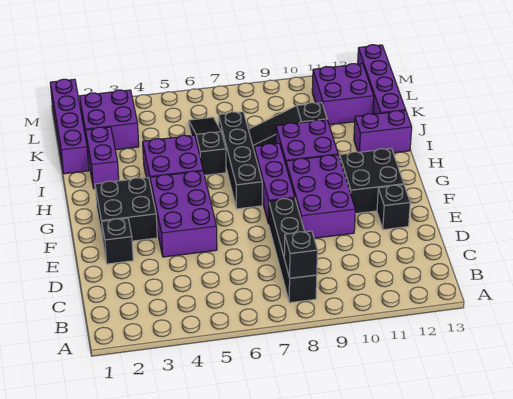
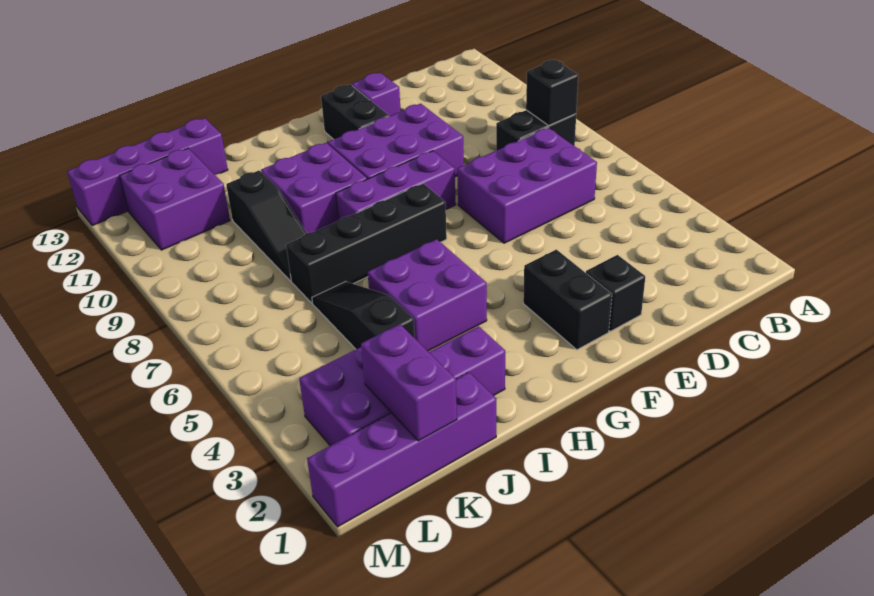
black brick B8:E8 level 1 -> black brick B8:C8 level 1
purple brick E4:G5 level 1 -> purple brick C6:E7 level 1
black brick E12 level 1 -> purple brick E12 level 1
black brick F2:G3 level 1 -> black brick F2:F3 level 1
black brick F11:G12 level 1 -> black brick F11:F12 level 1
black slope I6:K6 level 1 top I -> black slope J4:J6 level 1 top 4
purple brick I12:I13 level 1 -> purple brick K1:K2 level 2

